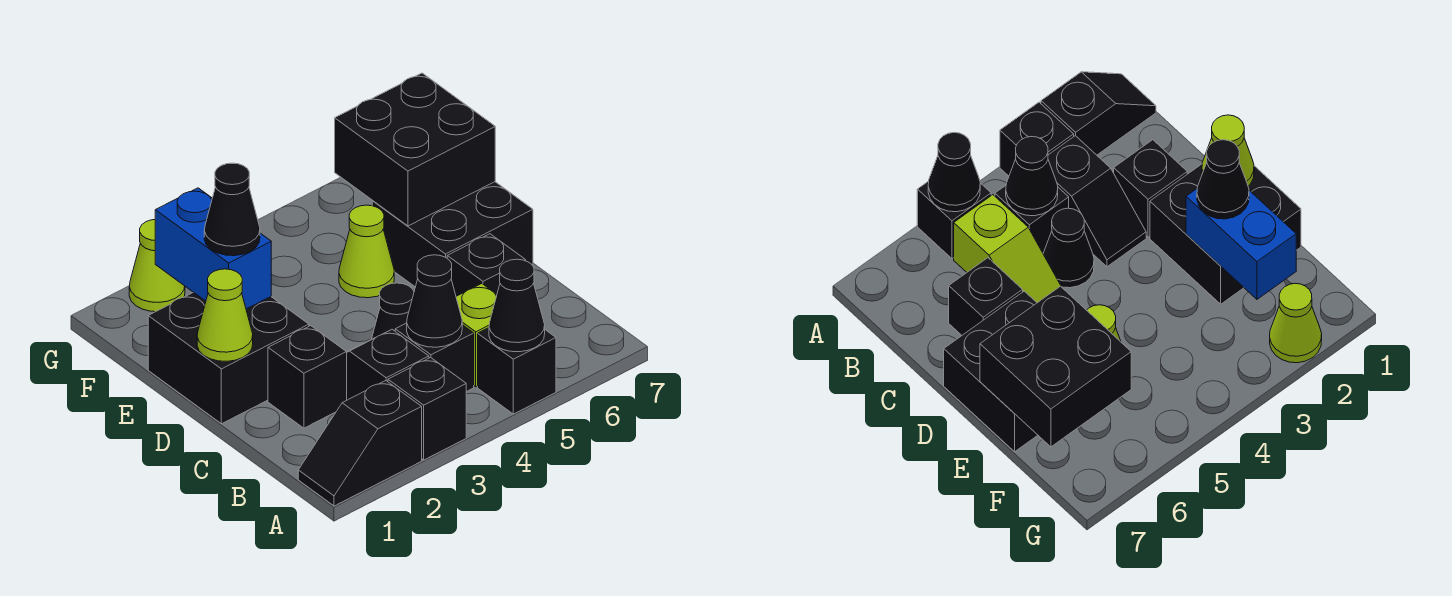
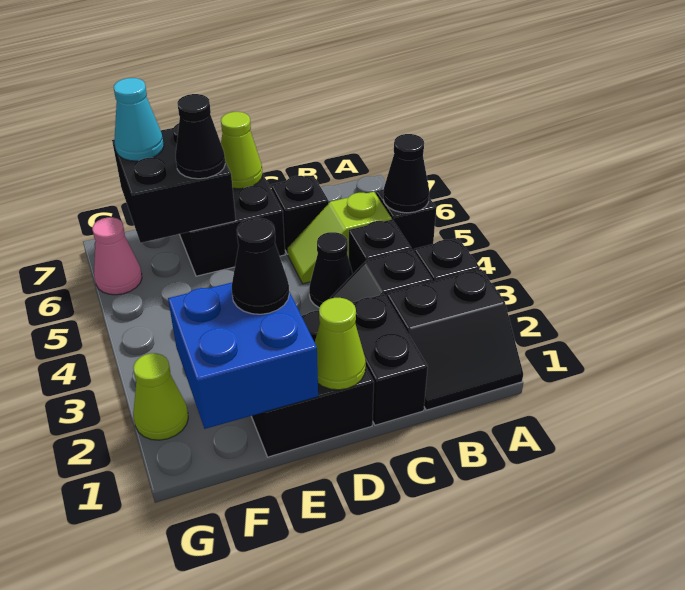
black slope A1:A2 level 1 top 2 -> black slope A1:B2 level 1 top 2
black cone B4 level 2 -> black cone E6 level 3
black brick C2 level 1 -> black brick C1:C2 level 1
blue brick E2:F2 level 2 -> blue brick E1:F2 level 2
lime cone E5 level 1 -> lime cone D7 level 2
none -> cyan cone F7 level 3
none -> pink cone G6 level 1

